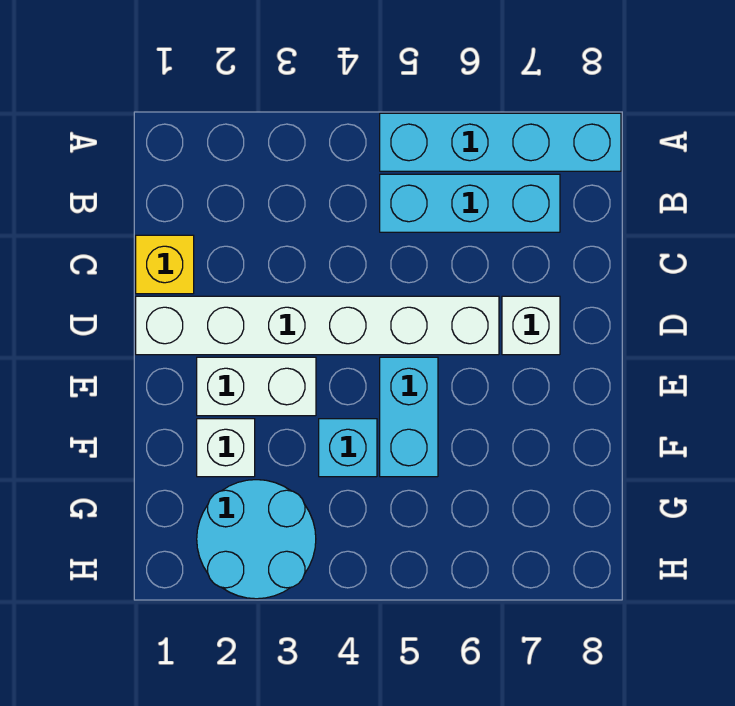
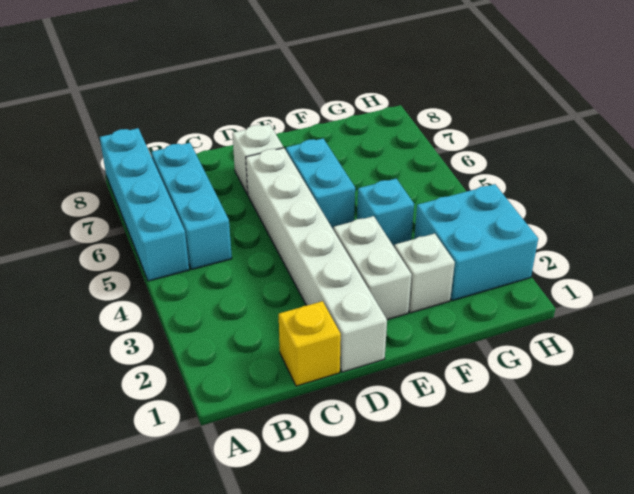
cyan brick E5:F5 level 1 -> cyan brick E5:E6 level 1
cyan round brick G2:H3 level 1 -> cyan brick G2:H3 level 1

